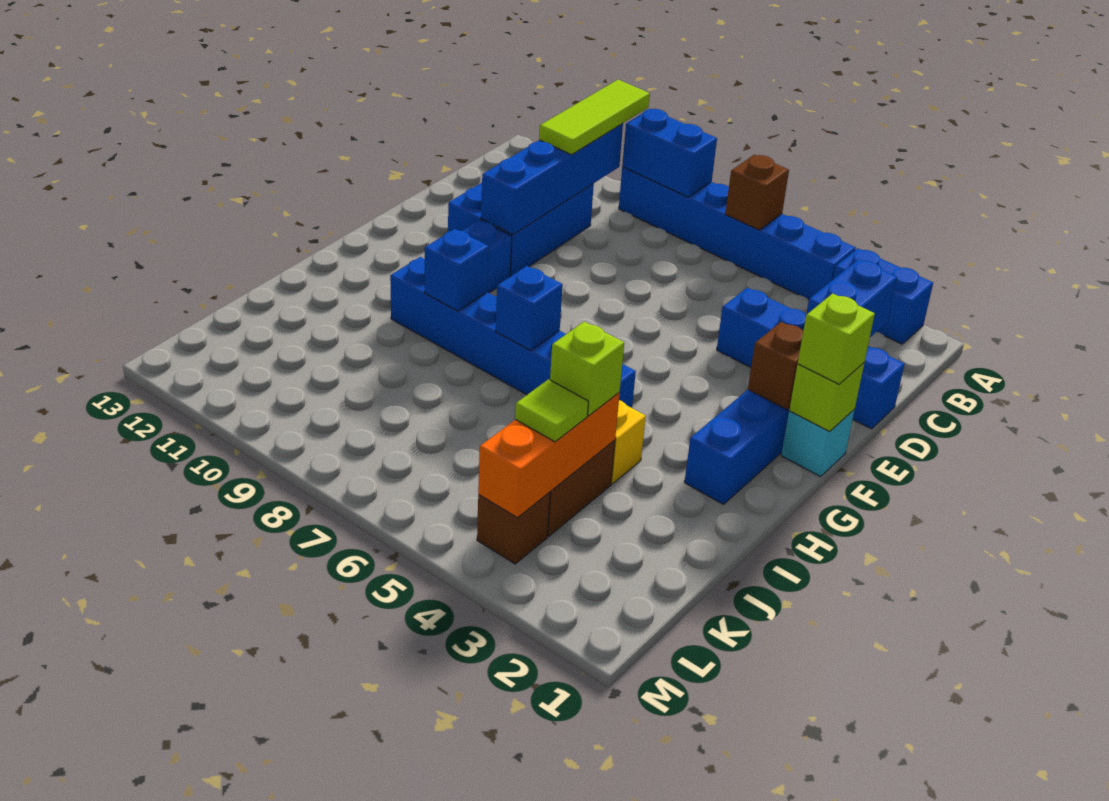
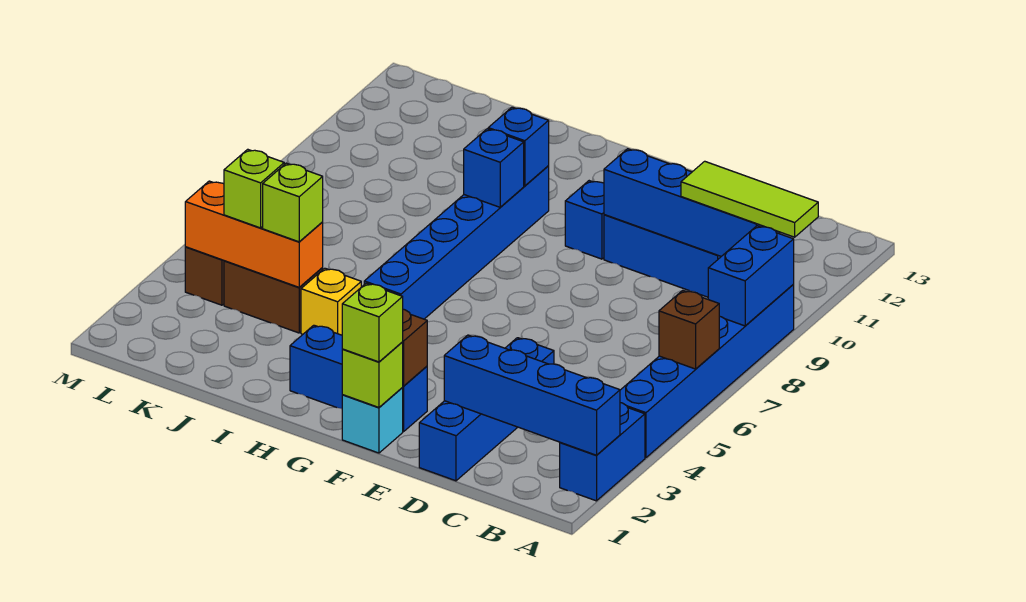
blue brick C2:D2 level 2 -> blue brick A2:D2 level 2
blue brick H7 level 2 -> blue brick H10 level 2
lime tile K4 level 3 -> lime brick K4 level 3

